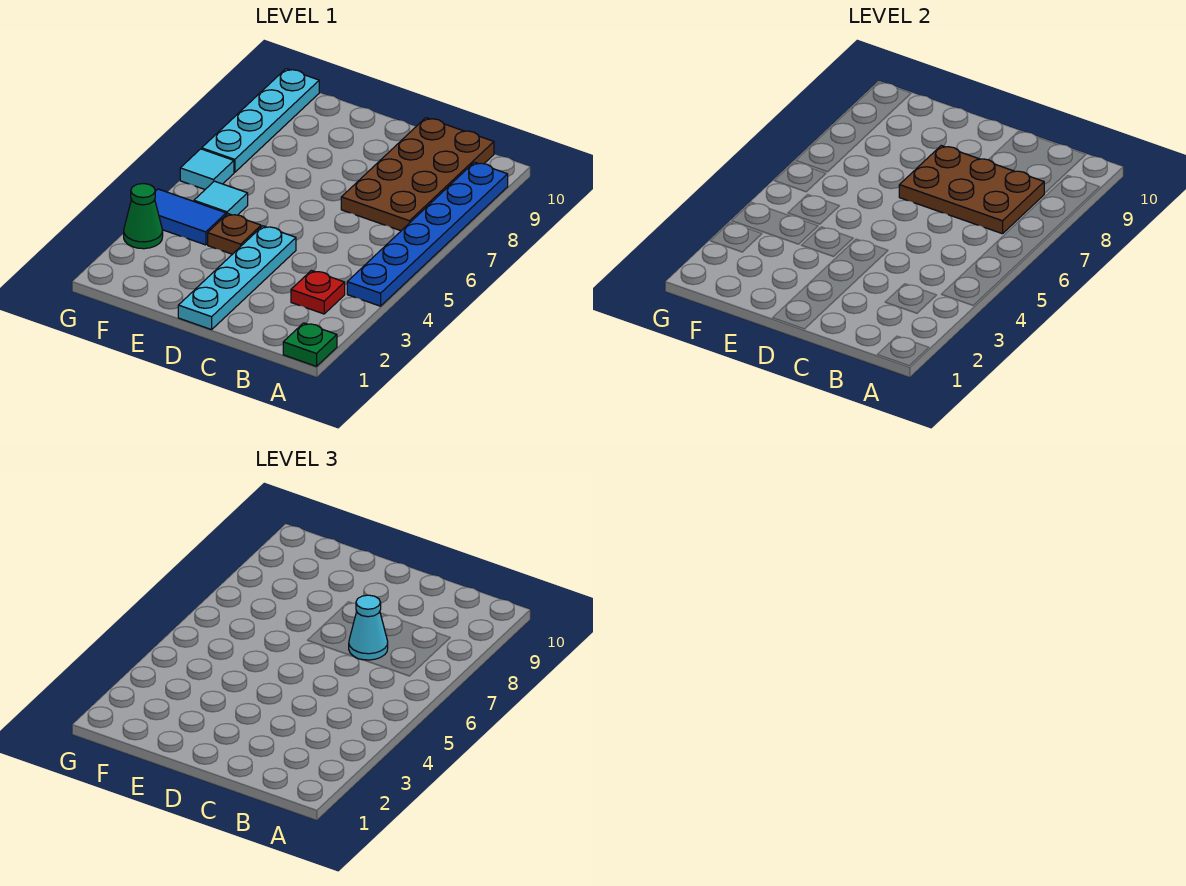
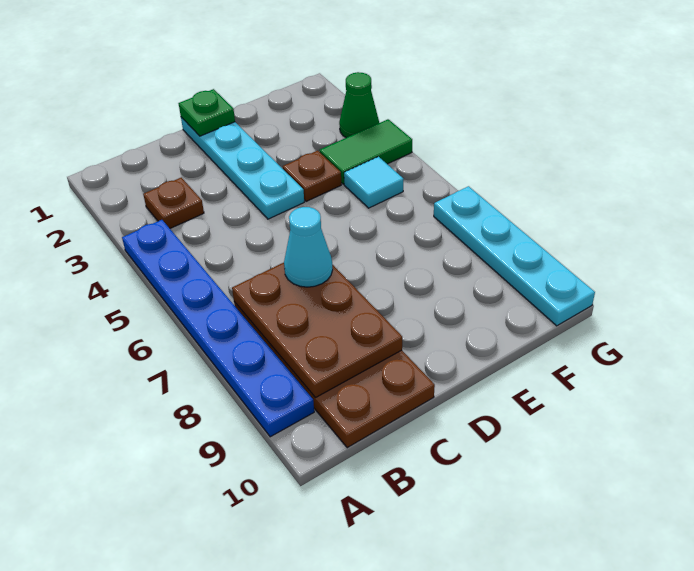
green plate A1 level 1 -> green plate D1 level 2
red plate B3 level 1 -> brown plate B3 level 1
brown plate B7:D8 level 2 -> brown plate B7:C9 level 2
blue tile F4:G4 level 1 -> green tile F4:G4 level 1
cyan tile G6 level 1 -> none

